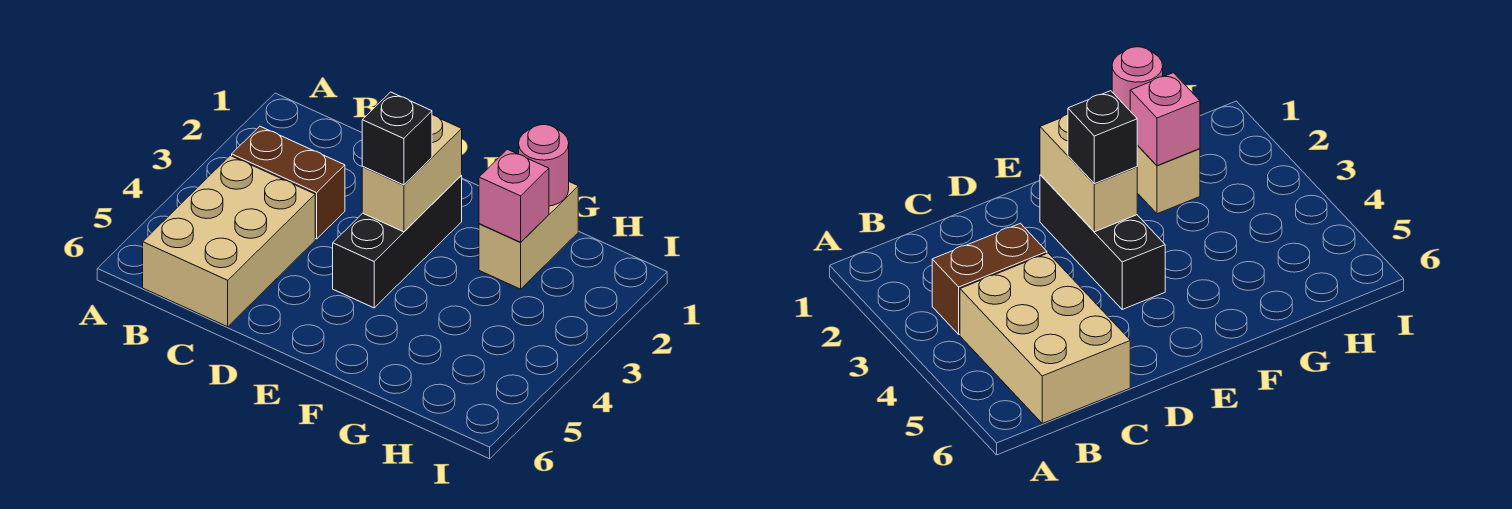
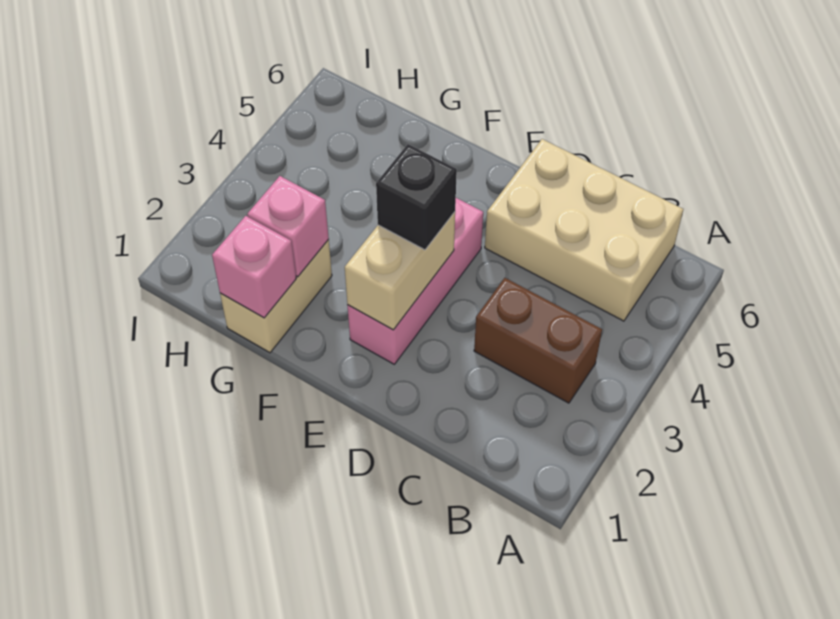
tan brick B4:C6 level 1 -> tan brick B5:D6 level 1
black brick E2:E4 level 1 -> pink brick E2:E4 level 1
pink round brick G1 level 2 -> pink brick G1 level 2

